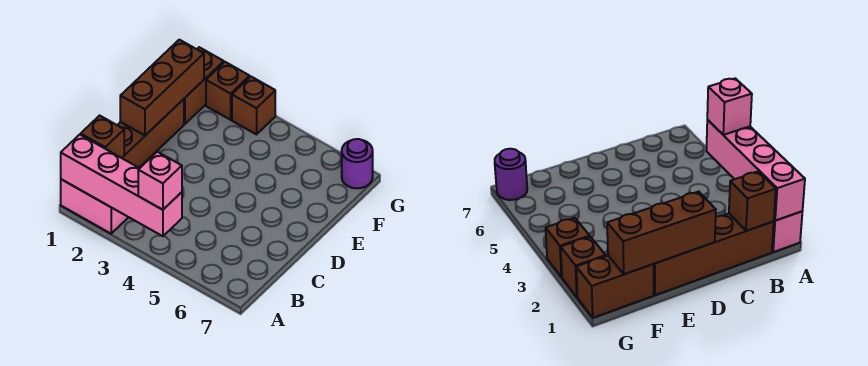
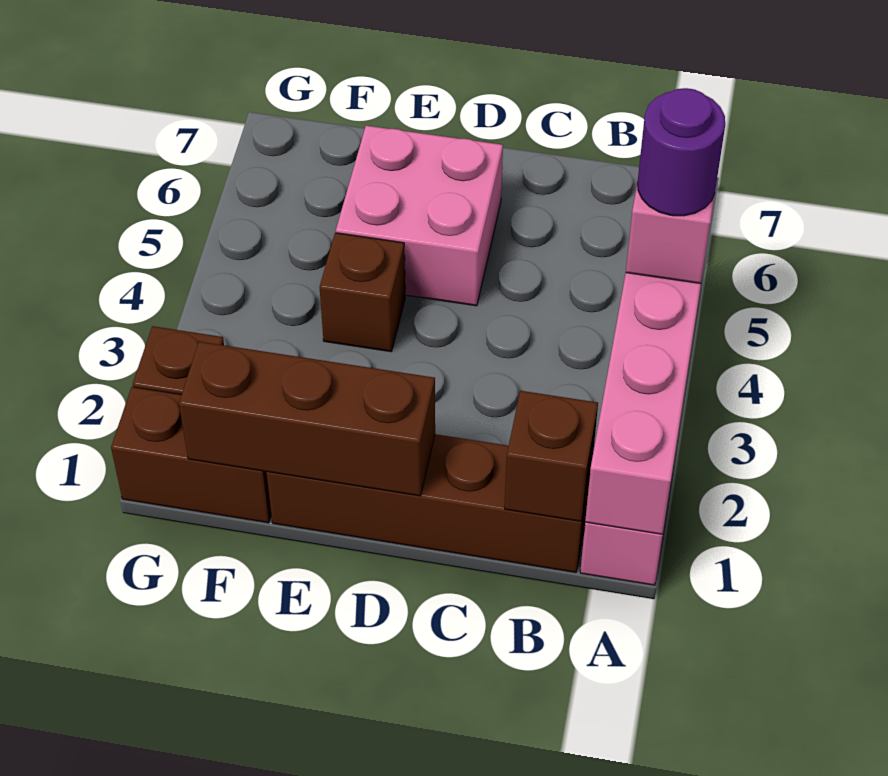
none -> pink brick D5:E6 level 1
brown brick G3 level 1 -> brown brick E4 level 1
purple round brick G7 level 1 -> purple round brick A4 level 4

